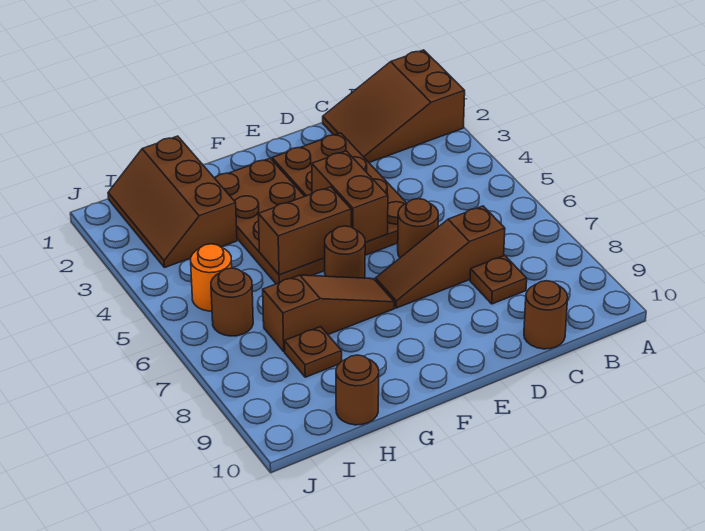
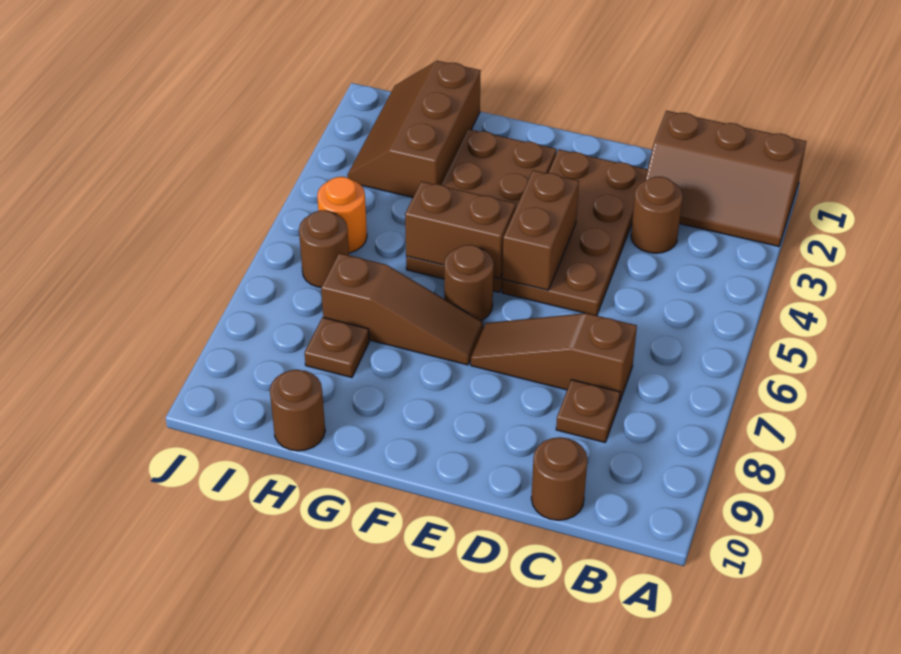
brown slope A1:C2 level 1 top A -> brown slope A1:C2 level 1 top 1
brown round brick D6 level 1 -> brown round brick C3 level 1

